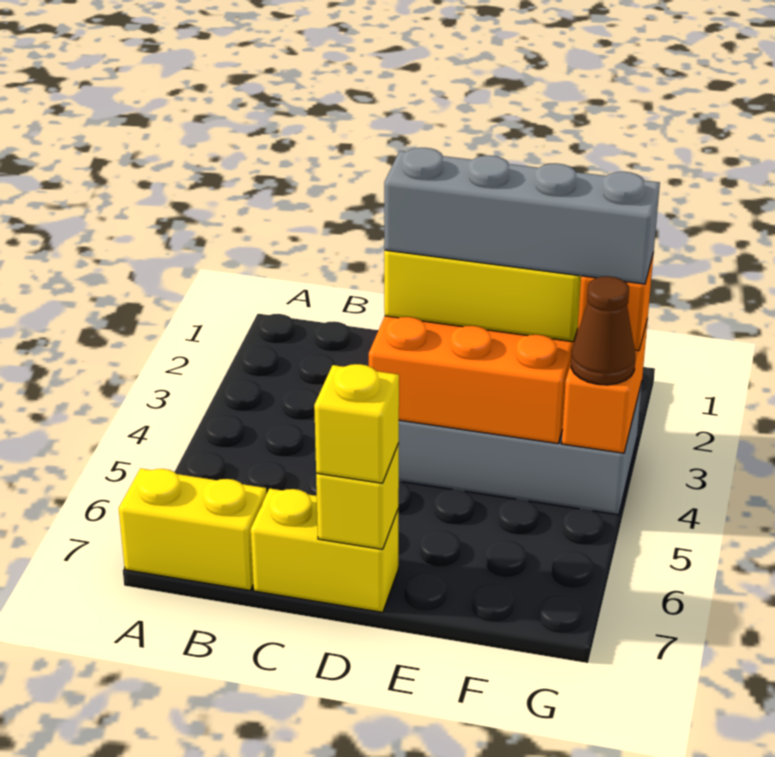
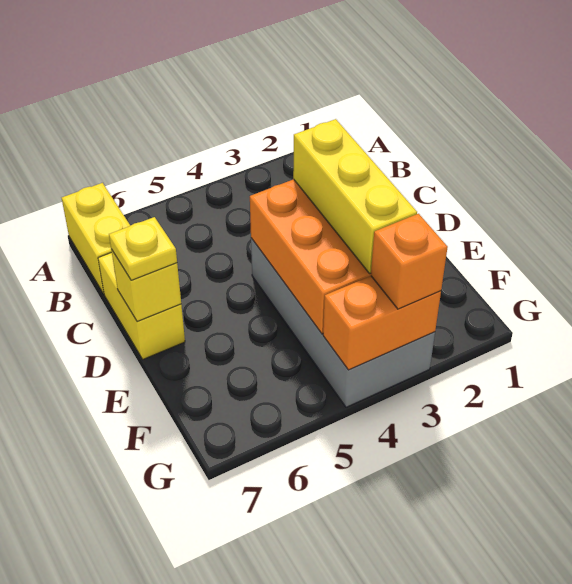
grey brick D3:G3 level 4 -> none
yellow brick D7 level 3 -> yellow plate D7 level 3
brown cone G4 level 3 -> none

